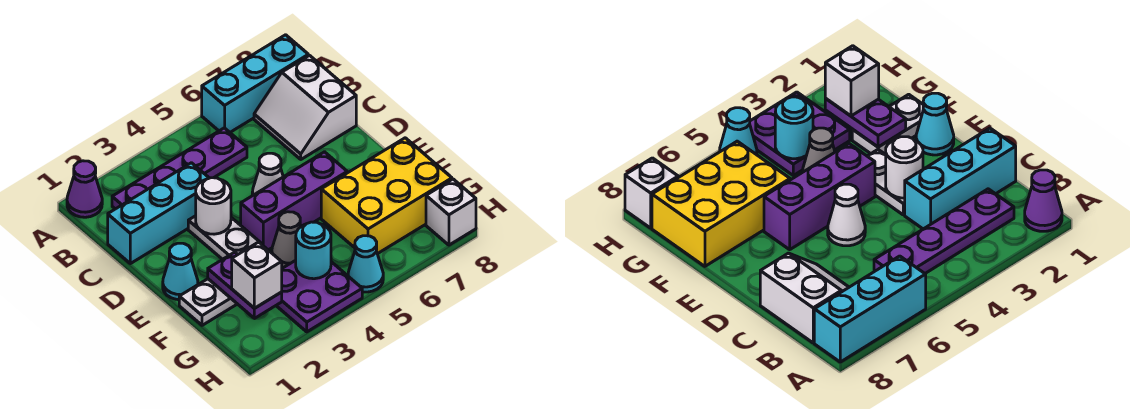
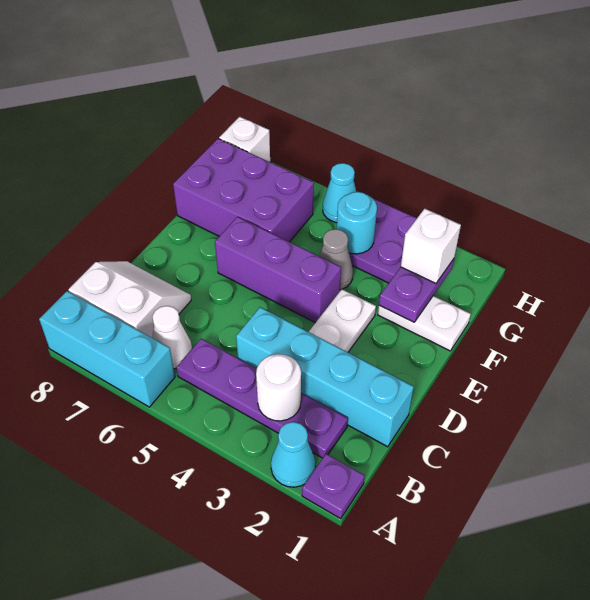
purple cone A1 level 1 -> purple plate A1 level 1
white slope B7:C8 level 1 top 8 -> white slope B7:C8 level 1 top B
cyan brick C1:C3 level 1 -> cyan brick C1:C4 level 1
white round brick D3 level 2 -> white round brick B3 level 2
white cone D5 level 1 -> white cone B6 level 1
cyan cone E1 level 1 -> cyan cone A2 level 1
yellow brick F6:G8 level 1 -> purple brick F6:G8 level 1

